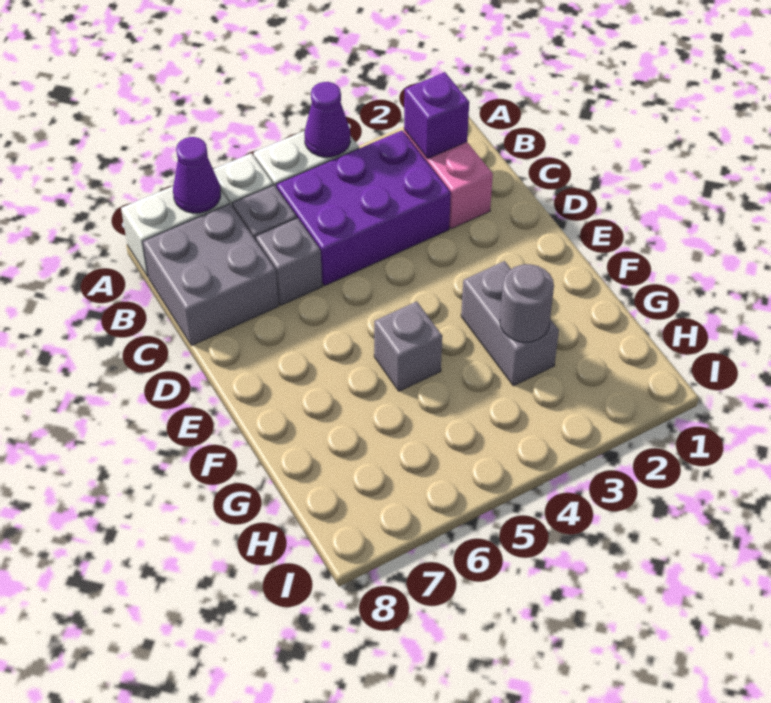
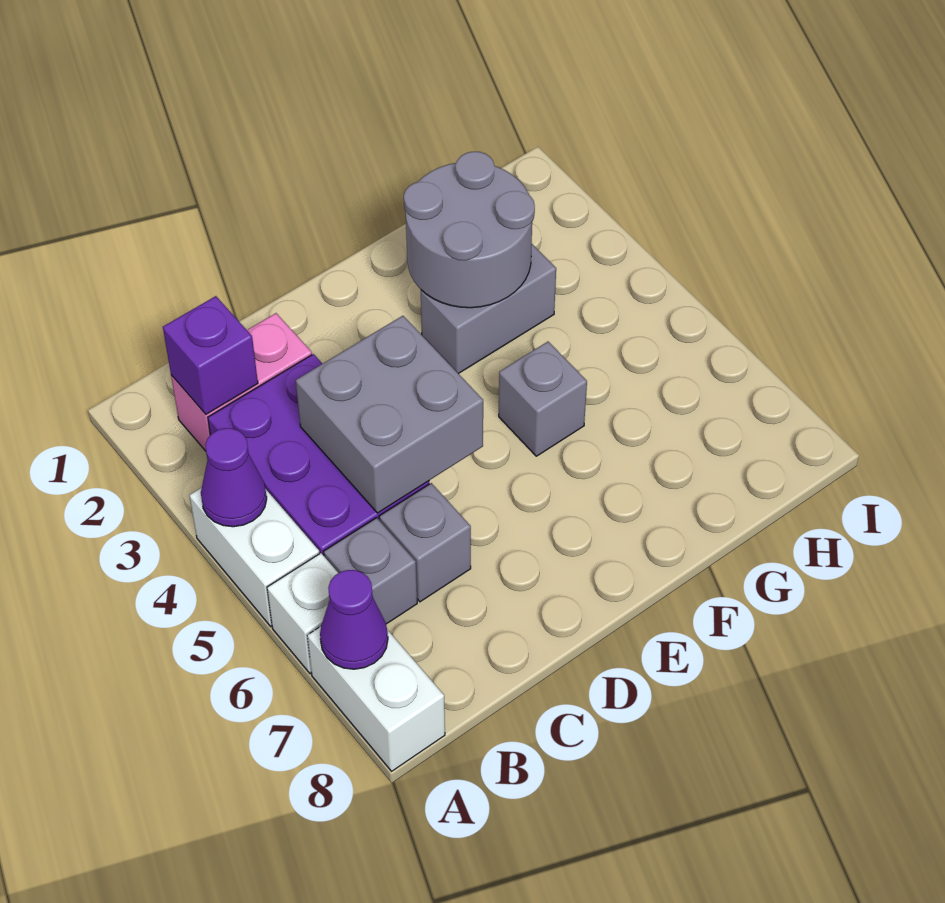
grey brick B7:C8 level 1 -> grey brick C4:D5 level 2
grey round brick G3 level 2 -> grey round brick F2:G3 level 2

